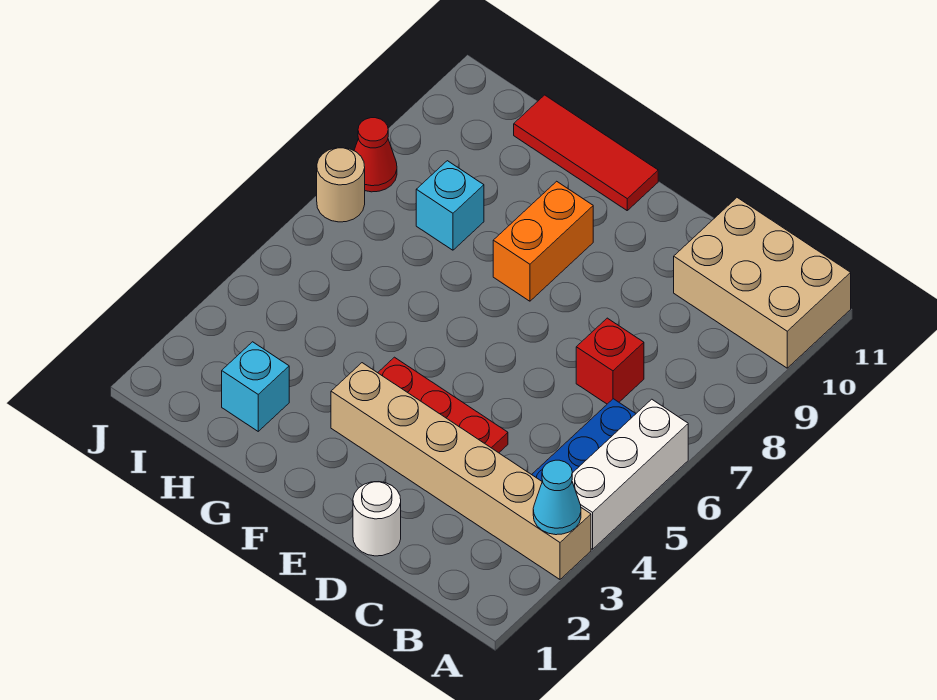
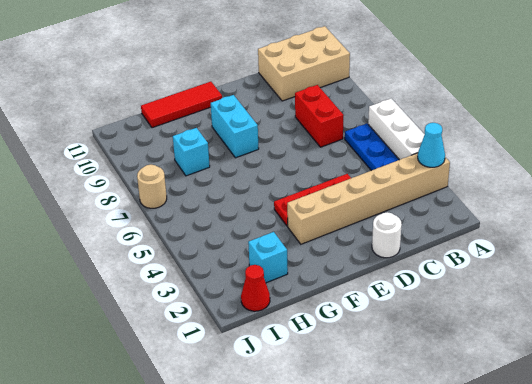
red brick C7 level 1 -> red brick C7:C8 level 1
orange brick F8:F9 level 1 -> cyan brick F8:F9 level 1
red cone J8 level 1 -> red cone I1 level 1

